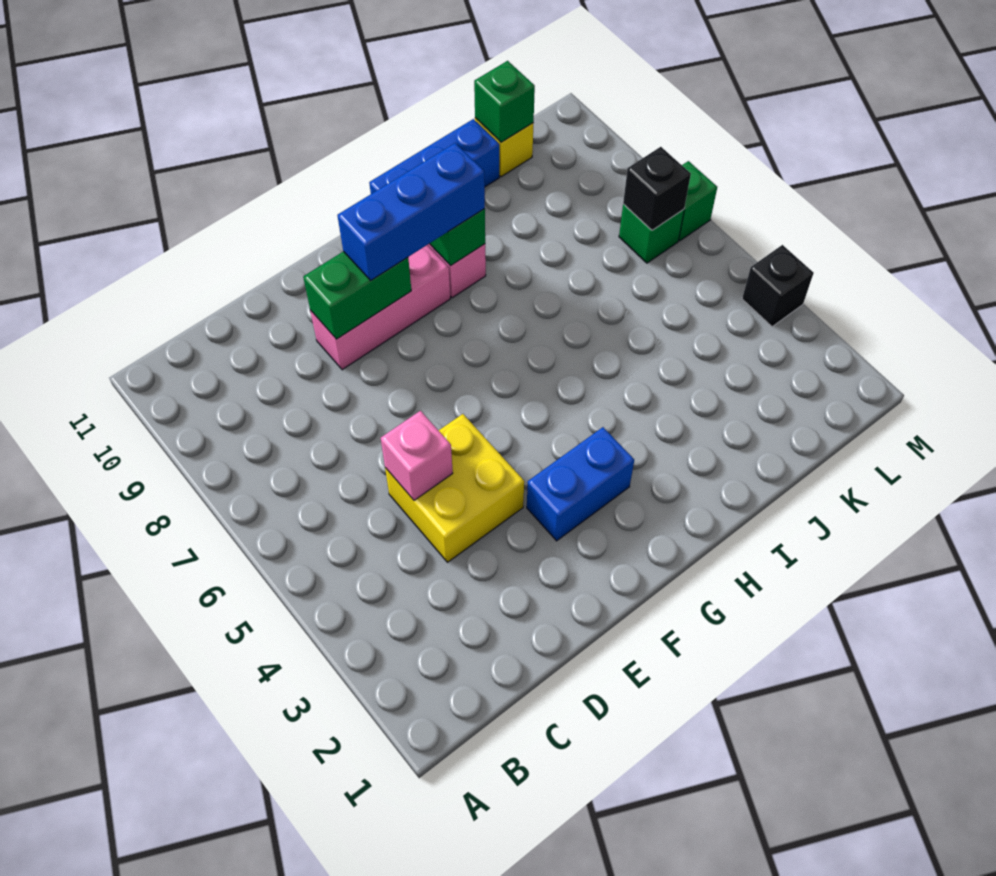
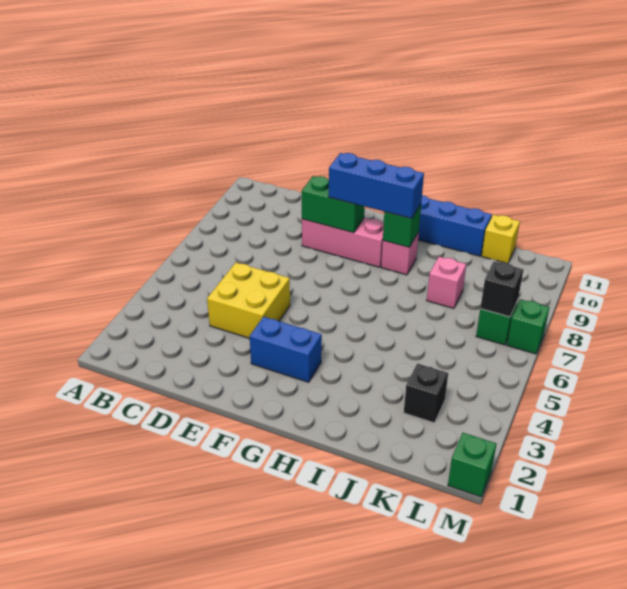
pink brick D5 level 2 -> pink brick J8 level 1
green brick K11 level 2 -> green brick M1 level 1
black brick M4 level 1 -> black brick K3 level 1

